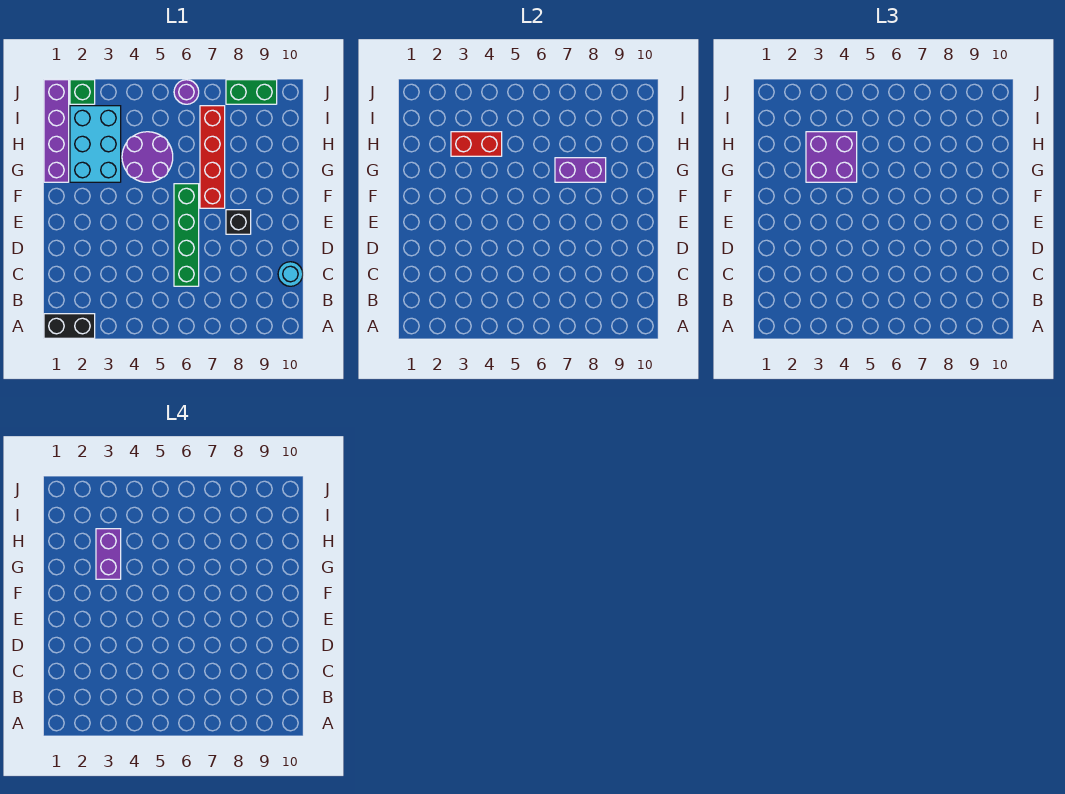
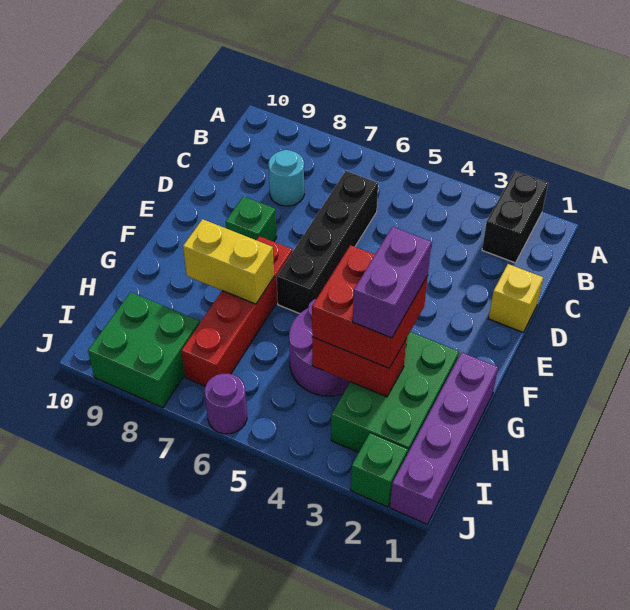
black brick A1:A2 level 1 -> black brick A2:B2 level 1
green brick C6:F6 level 1 -> black brick C6:F6 level 1
cyan round brick C10 level 1 -> cyan round brick C8 level 1
none -> yellow brick D1 level 1
black brick E8 level 1 -> green brick E8 level 1
cyan brick G2:I3 level 1 -> green brick G2:I3 level 1
purple brick G3:H4 level 3 -> red brick G3:H4 level 3
purple brick G7:G8 level 2 -> yellow brick G7:G8 level 2
green brick J8:J9 level 1 -> green brick I8:J9 level 1

